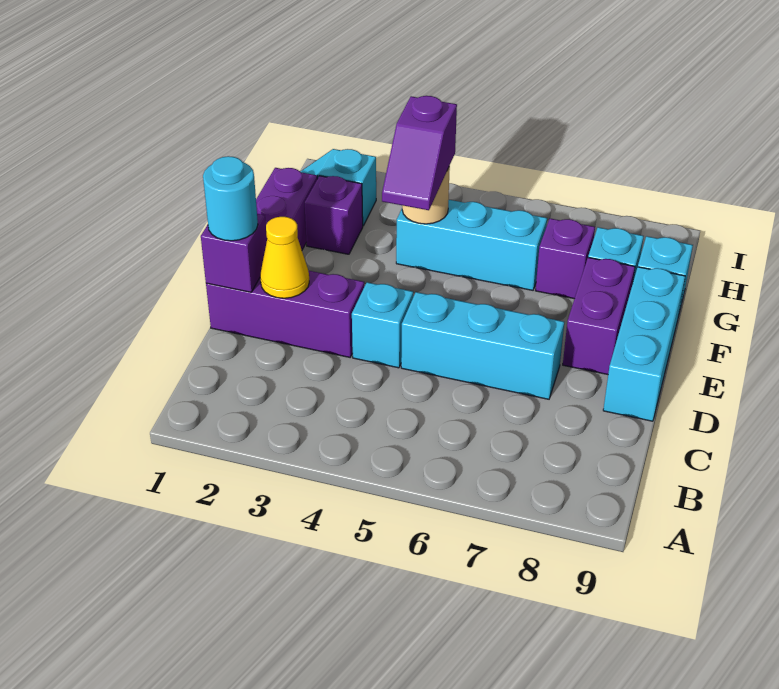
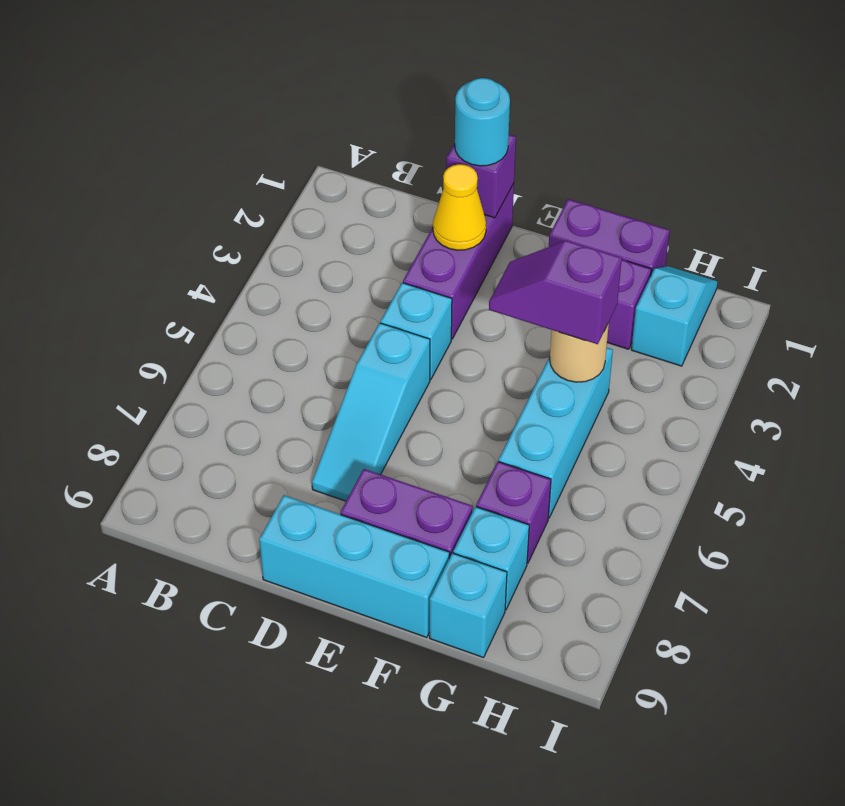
cyan brick D5:D7 level 1 -> cyan slope D5:D7 level 1 top 5

